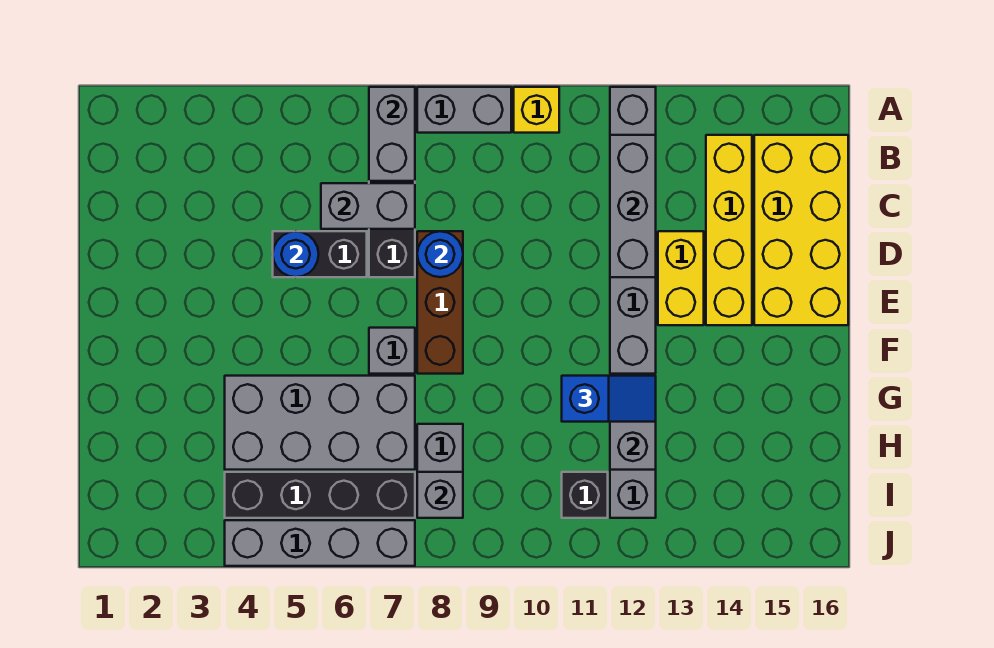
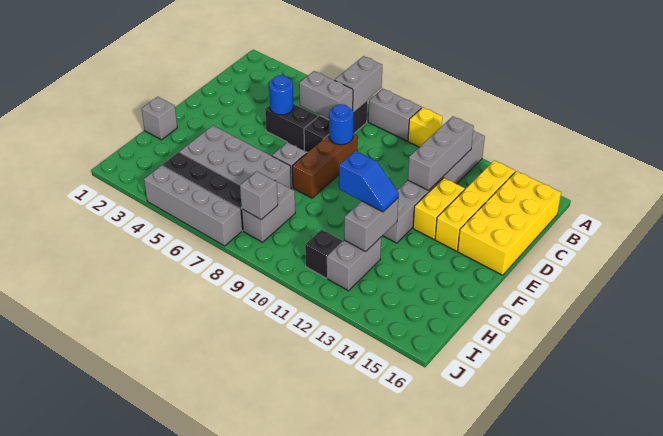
none -> grey brick G1 level 1

